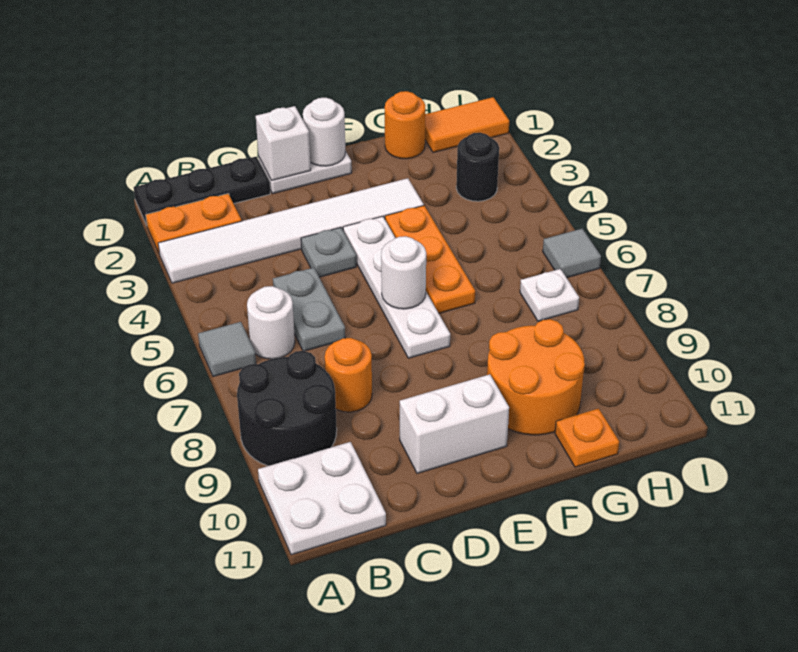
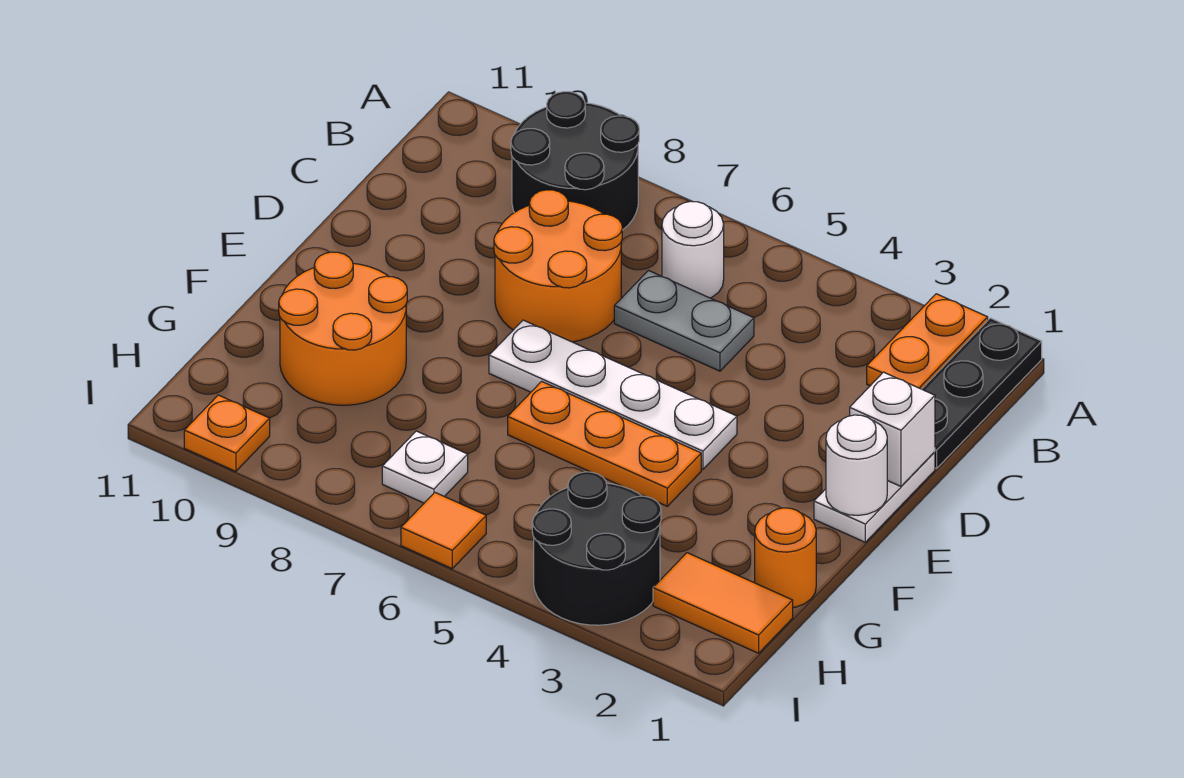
white tile A3:F3 level 1 -> none
grey tile A6 level 1 -> none
white plate A10:B11 level 1 -> none
orange round brick C8 level 1 -> orange round brick C7:D8 level 1
grey plate D4 level 1 -> none
white brick D10:E10 level 1 -> none
white round brick E6 level 2 -> none
orange plate G11 level 1 -> orange plate I10 level 1
orange tile H1:I1 level 1 -> orange tile H1:H2 level 1
black round brick H3 level 1 -> black round brick H3:I4 level 1
grey tile I6 level 1 -> orange tile I6 level 1

